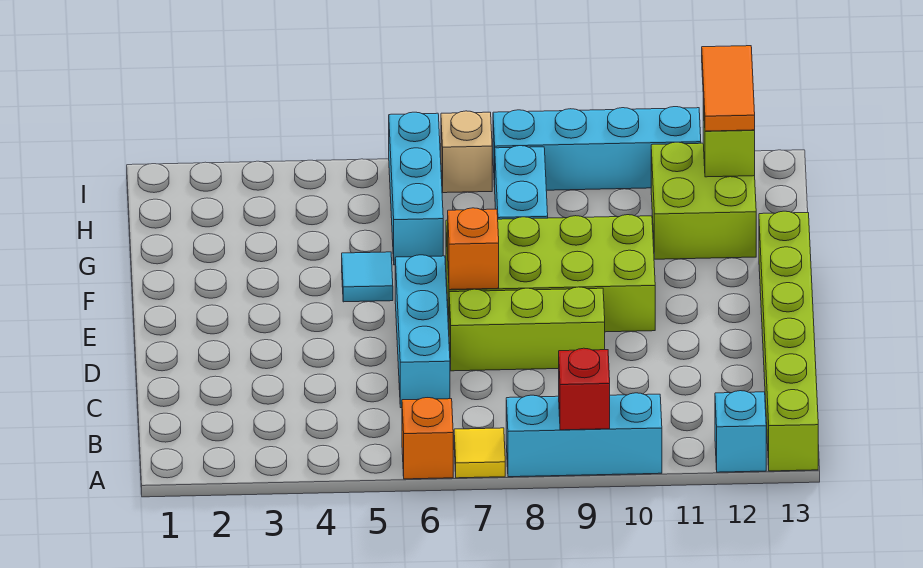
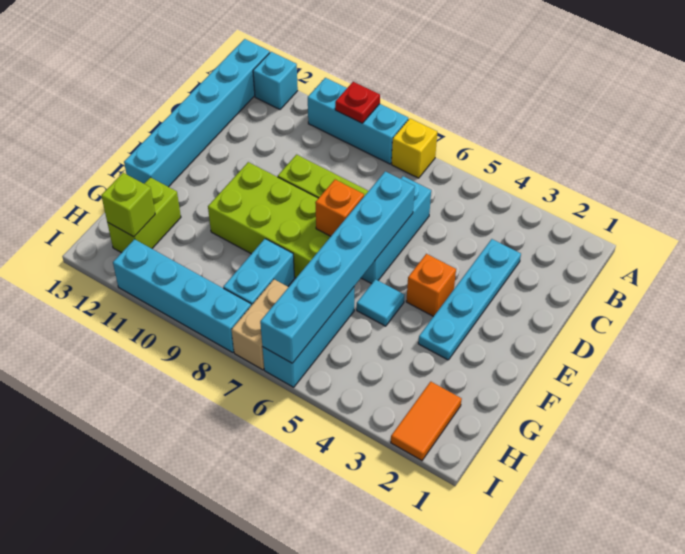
orange brick A6 level 1 -> orange brick E4 level 1
yellow tile A7 level 1 -> yellow brick A7 level 1
red brick A9 level 2 -> red plate A9 level 2
lime brick A13:F13 level 1 -> cyan brick A13:F13 level 1
none -> cyan plate C3:F3 level 1
none -> cyan brick D6:I6 level 2
lime brick G11:H12 level 1 -> lime brick G12:H12 level 1
orange tile H12:I12 level 3 -> orange tile H2:I2 level 1
tan brick I7 level 1 -> tan brick H7:I7 level 1

